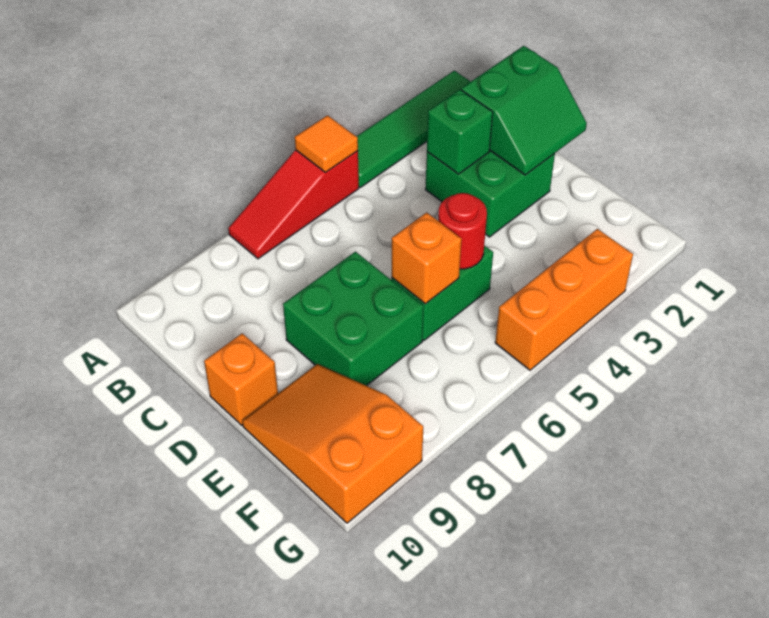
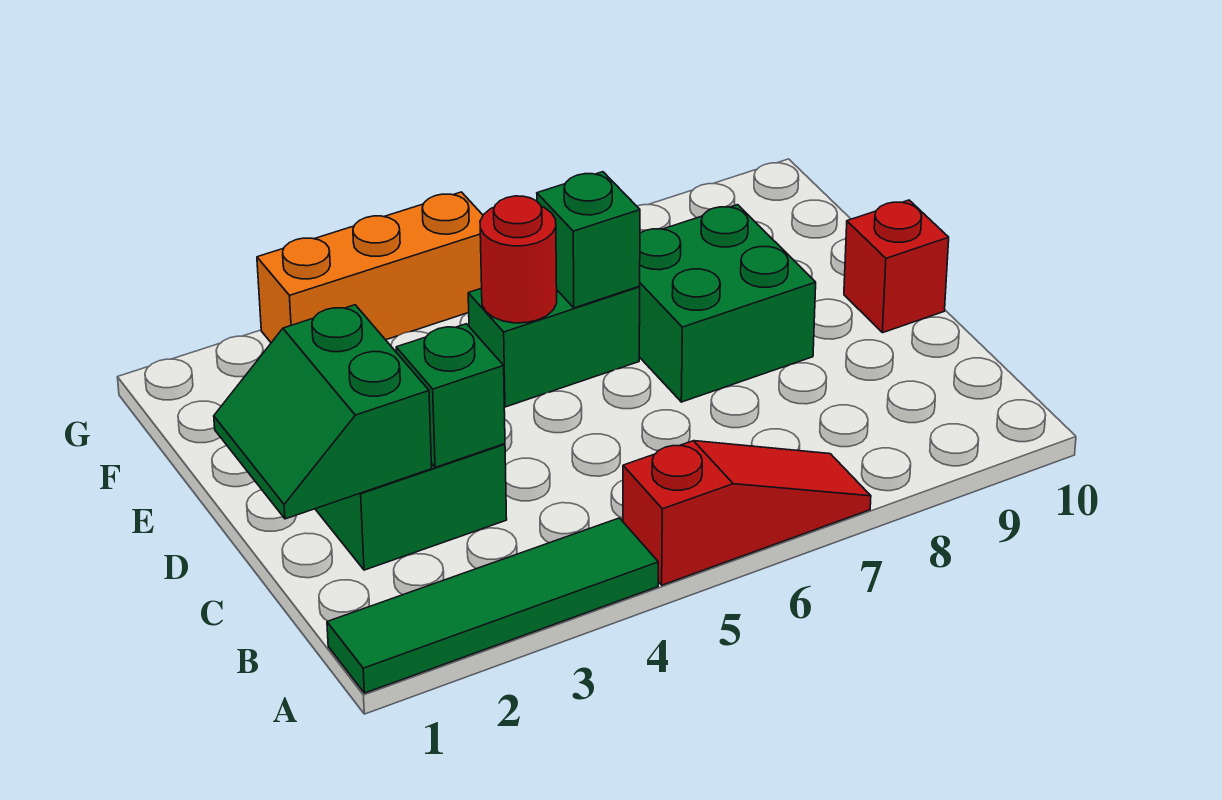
orange tile A5 level 2 -> none
green slope C1:D2 level 2 top C -> green slope C1:D2 level 2 top 2
orange brick D10 level 1 -> red brick D10 level 1
orange brick E6 level 2 -> green brick E6 level 2
orange slope E9:G10 level 1 top G -> none

